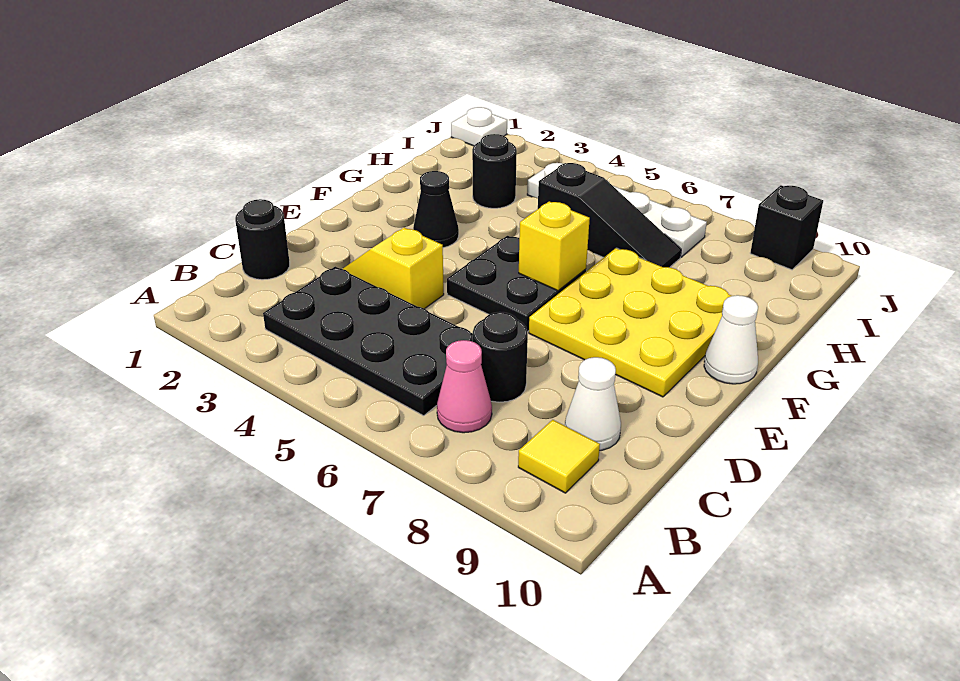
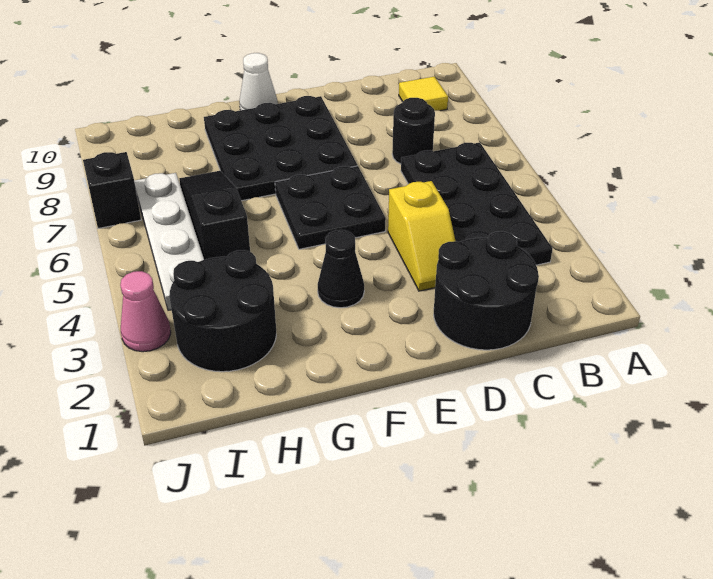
pink cone B7 level 1 -> pink cone J3 level 1
black round brick C1 level 1 -> black round brick C1:D2 level 1
white cone C9 level 1 -> none
yellow plate E7:G9 level 1 -> black plate E7:G9 level 1
yellow brick F6 level 2 -> none
black round brick H3 level 1 -> black round brick H2:I3 level 1
white plate J1 level 1 -> none
black brick J9 level 1 -> black brick J7 level 1

